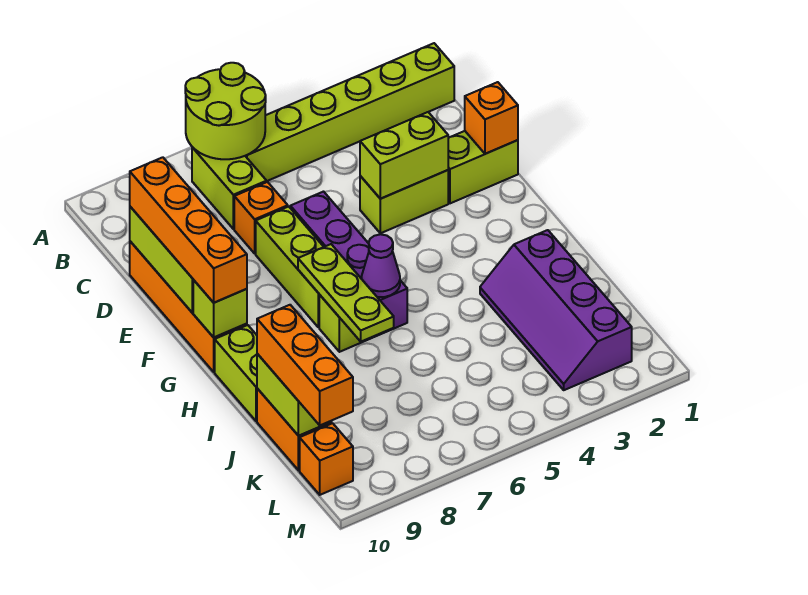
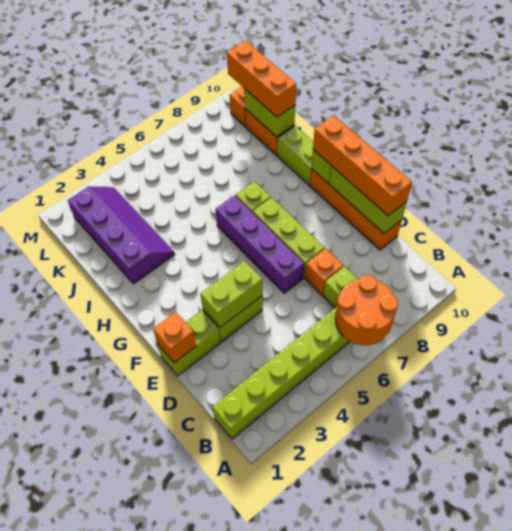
lime round brick A6:B7 level 2 -> orange round brick A6:B7 level 2
lime plate G7:I7 level 2 -> none
purple cone H6 level 2 -> none

